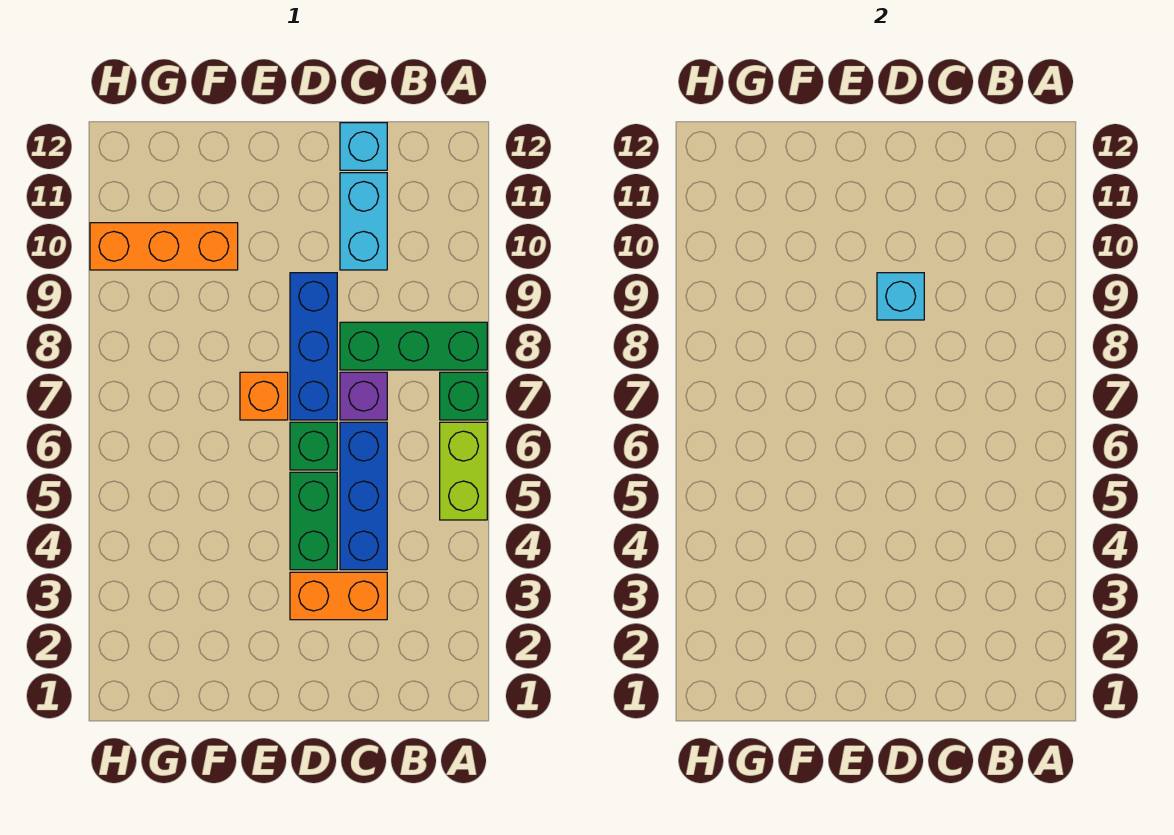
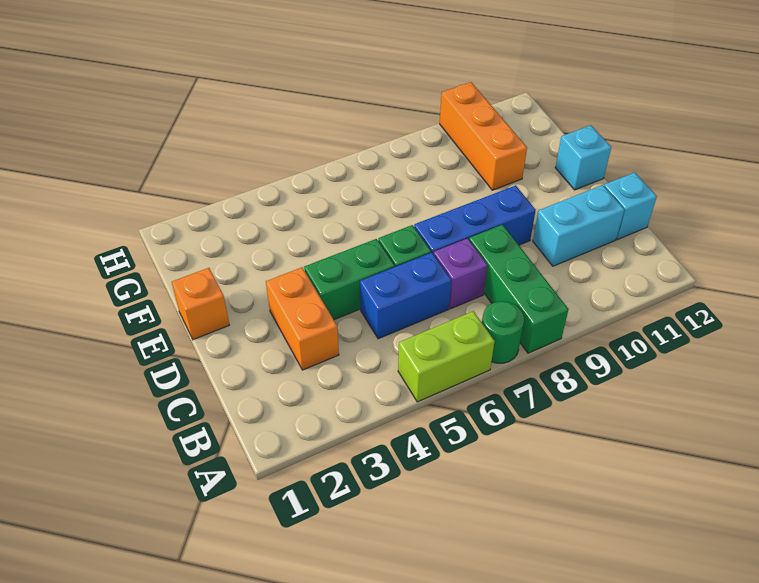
green brick A7 level 1 -> green round brick A7 level 1
blue brick C4:C6 level 1 -> blue brick C5:C6 level 1
cyan brick D9 level 2 -> cyan brick E12 level 1
orange brick E7 level 1 -> orange brick E1 level 1

